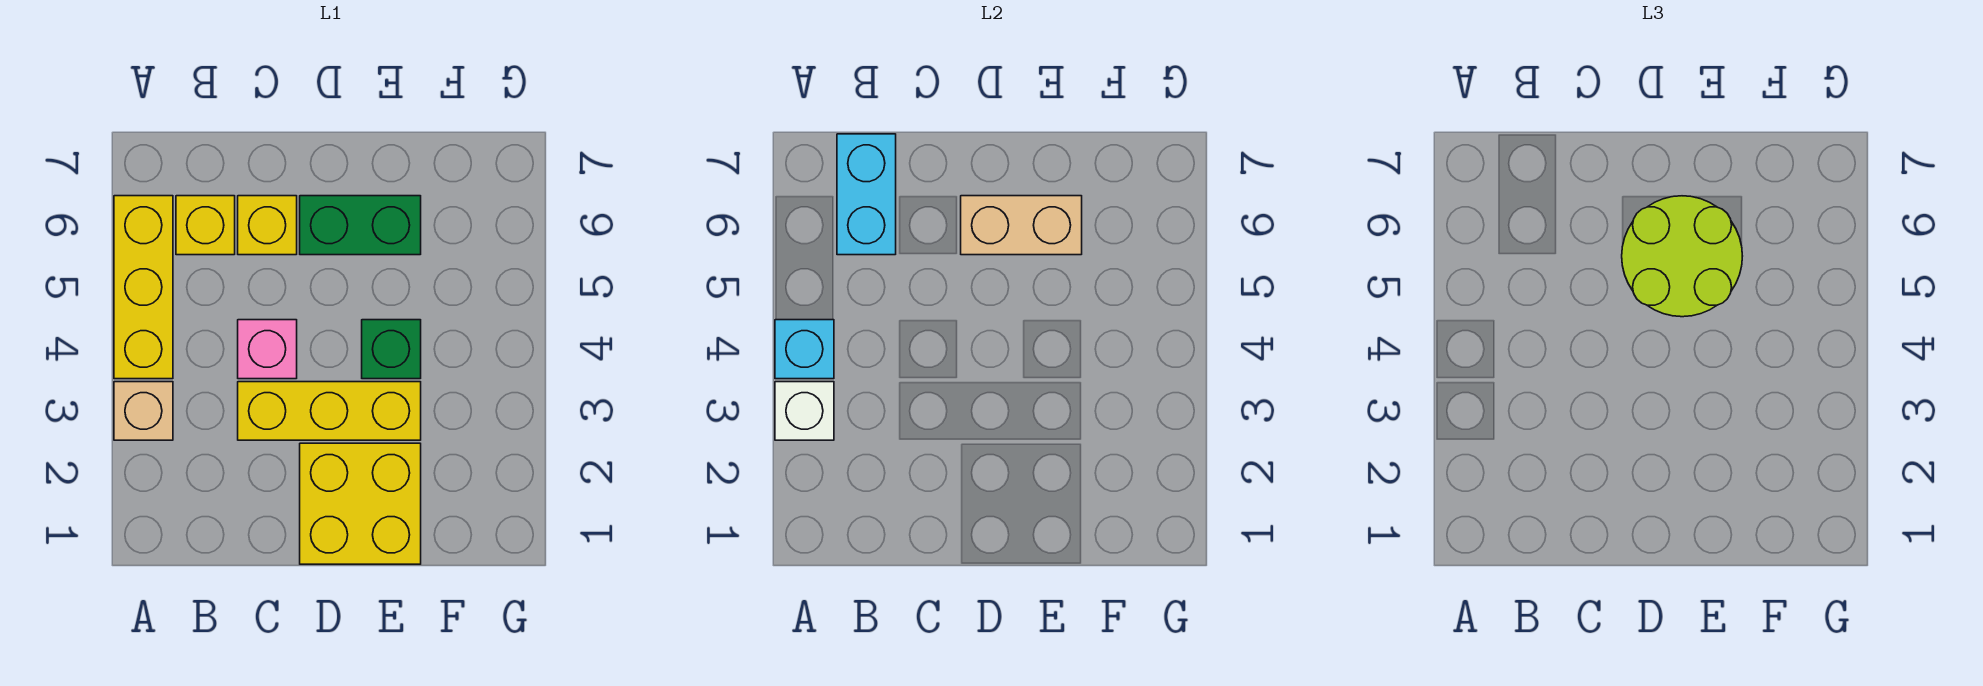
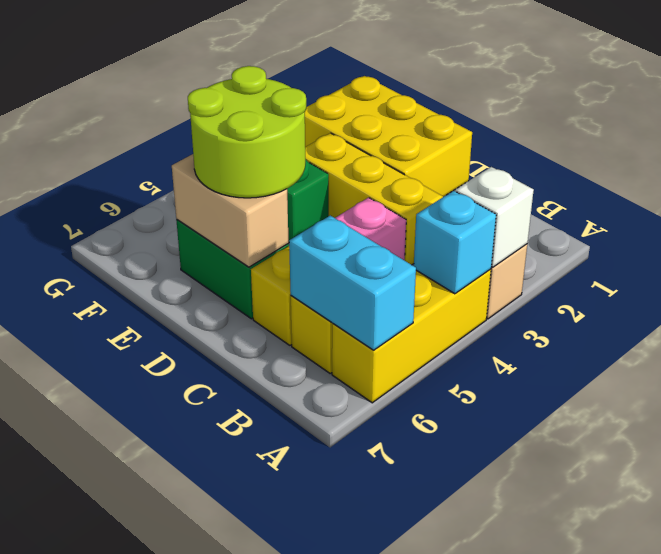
cyan brick B6:B7 level 2 -> cyan brick A6:B6 level 2
yellow brick D1:E2 level 1 -> yellow brick D1:F2 level 1

